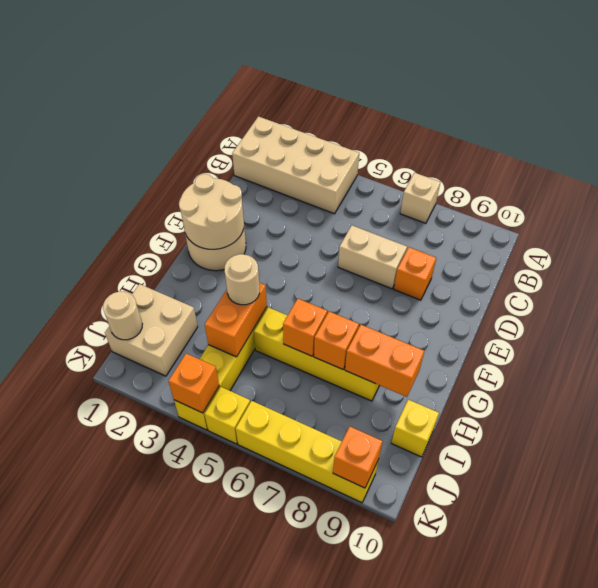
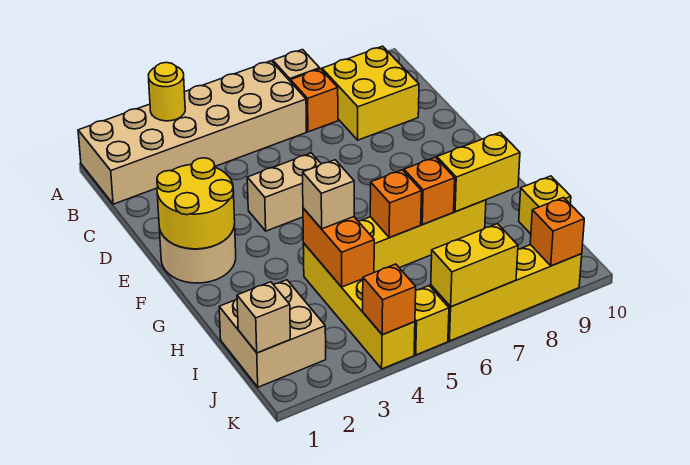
tan brick A1:B4 level 1 -> tan brick A1:B6 level 1
none -> yellow round brick A3 level 2
none -> yellow brick B8:C9 level 1
tan brick D6:D7 level 1 -> tan brick E4:E5 level 1
orange brick D8 level 1 -> orange brick B7 level 1
tan round brick E1:F2 level 2 -> yellow round brick E1:F2 level 2
tan round brick H4 level 3 -> tan brick H4 level 3
orange brick H8:H9 level 2 -> yellow brick H8:H9 level 2
tan round brick J1 level 2 -> tan brick J1 level 2
none -> yellow brick K6:K7 level 2

